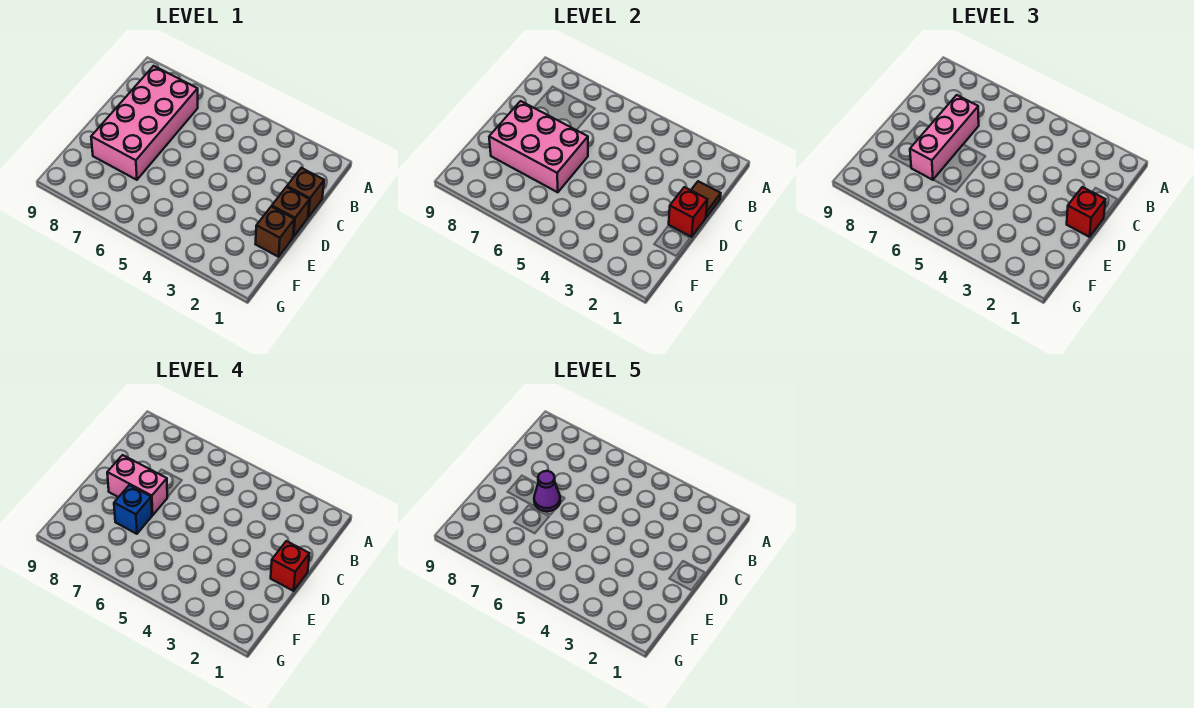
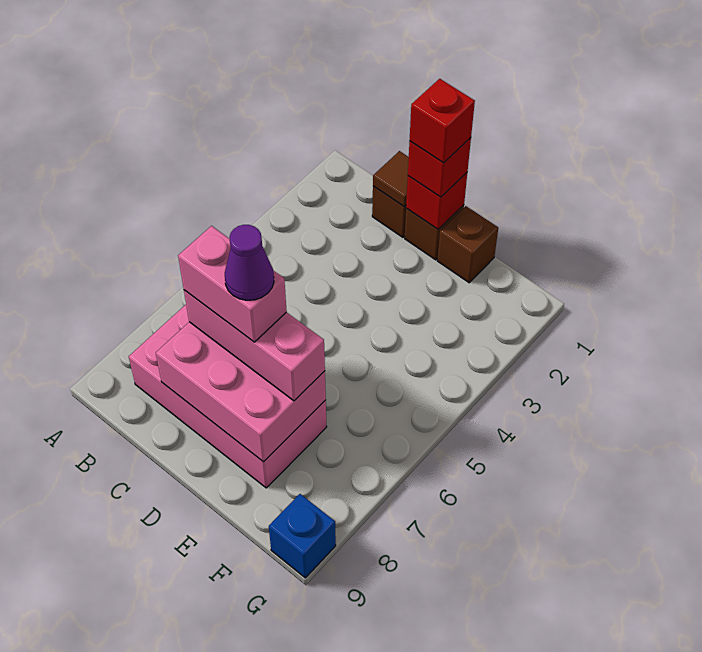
pink brick D6:E8 level 2 -> pink brick C7:E8 level 2
pink brick D7:D8 level 4 -> pink brick C7:D7 level 4
blue brick E7 level 4 -> blue brick G9 level 1

